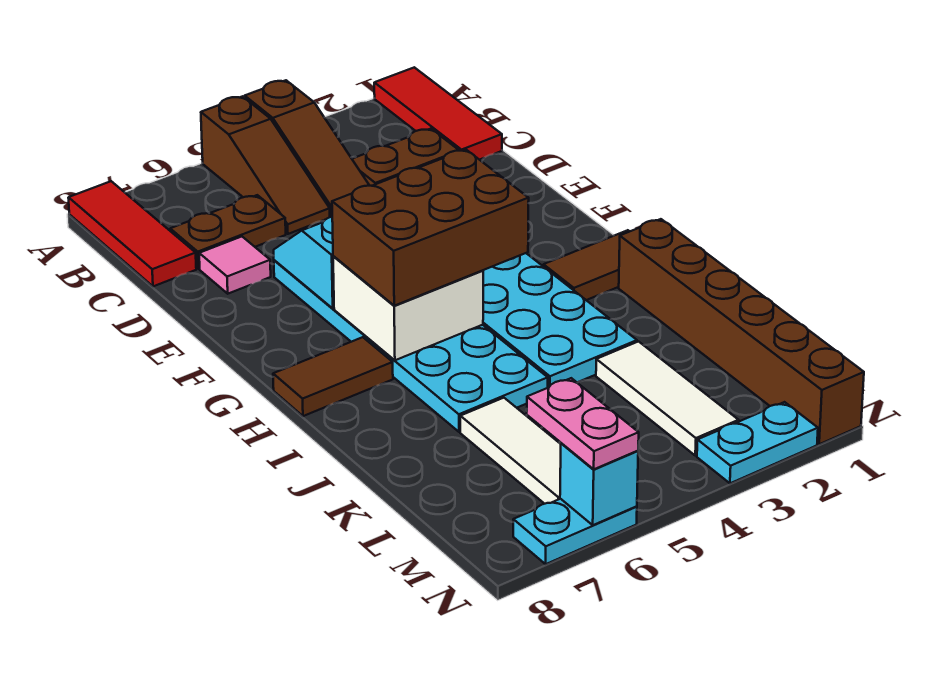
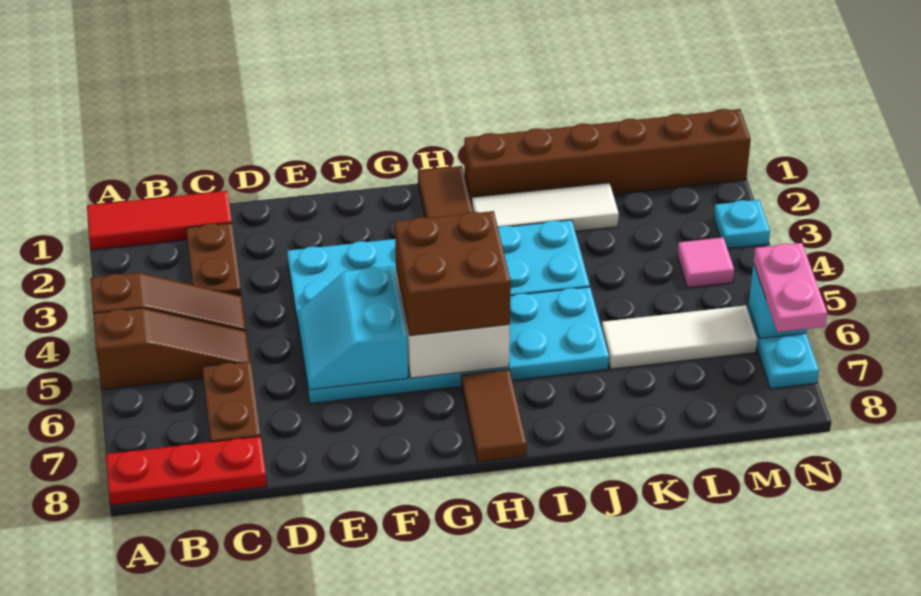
red tile A8:C8 level 1 -> red plate A8:C8 level 1
pink tile D7 level 1 -> pink tile M4 level 1
brown brick G4:H6 level 3 -> brown brick G5:H6 level 3
white tile K3:M3 level 1 -> white tile I2:K2 level 1
pink plate M6:N6 level 3 -> pink plate N6:N7 level 3
cyan plate N2:N3 level 1 -> cyan plate N3 level 1

